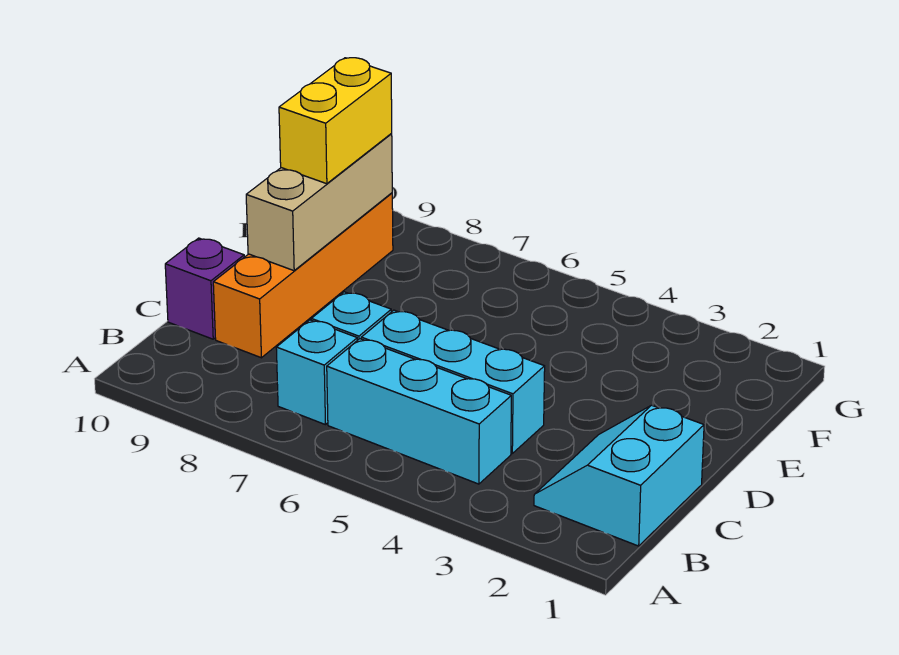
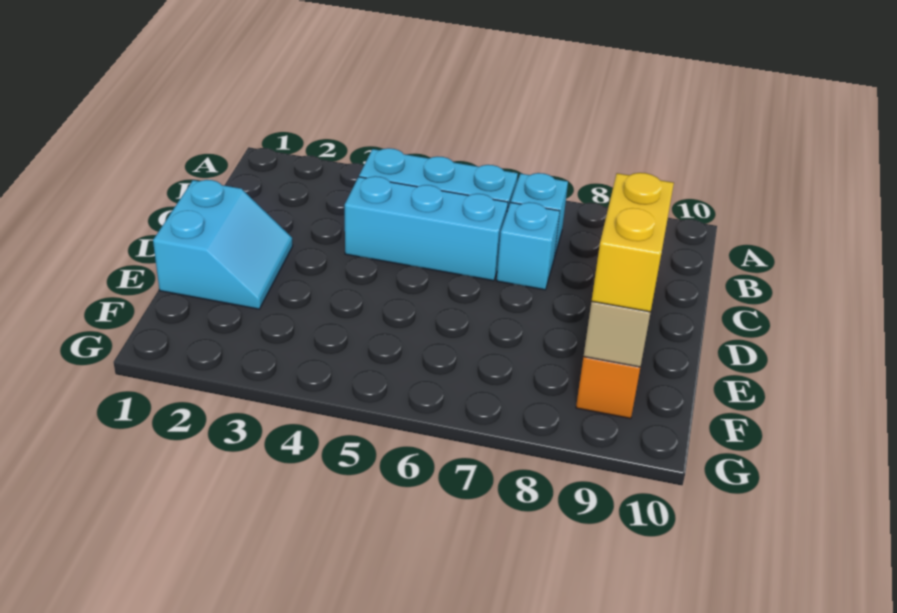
cyan slope B1:C2 level 1 top 1 -> cyan slope D1:E2 level 1 top 1
purple brick C10 level 1 -> none

